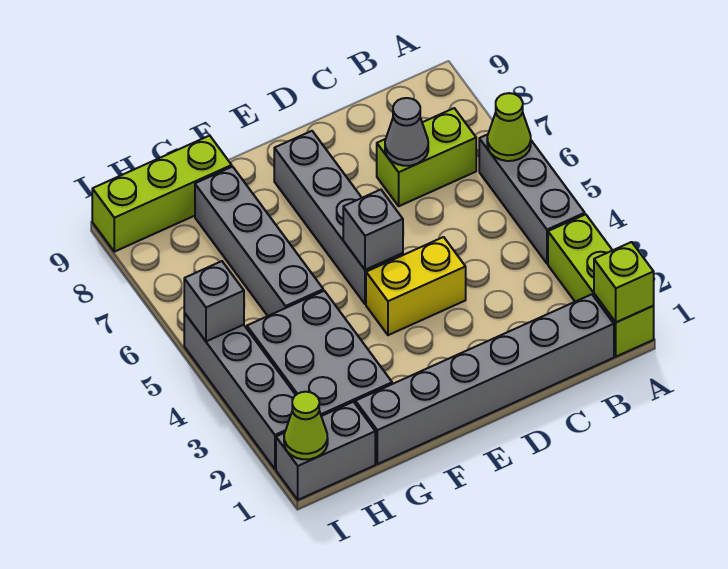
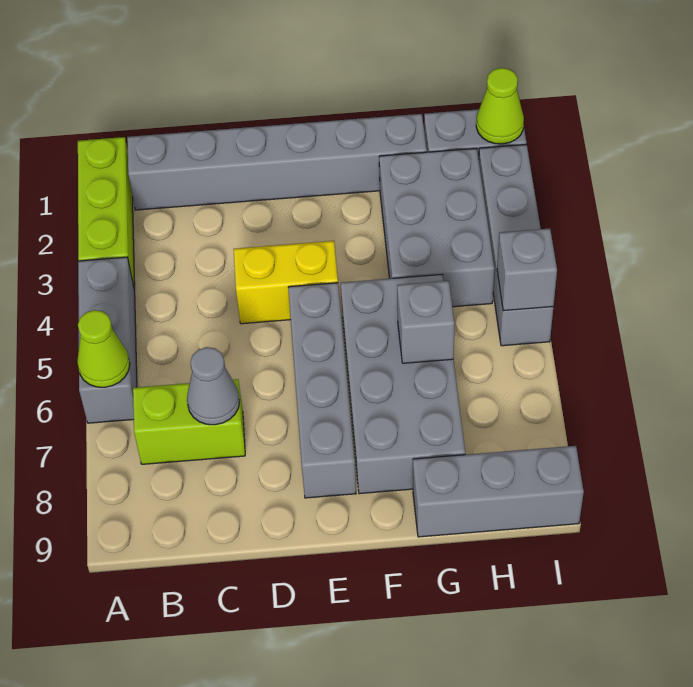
lime brick A1 level 2 -> none
grey brick E5 level 2 -> grey brick G6 level 2
grey brick G5:G8 level 1 -> grey brick F5:G8 level 1
lime brick G9:I9 level 1 -> grey brick G9:I9 level 1

